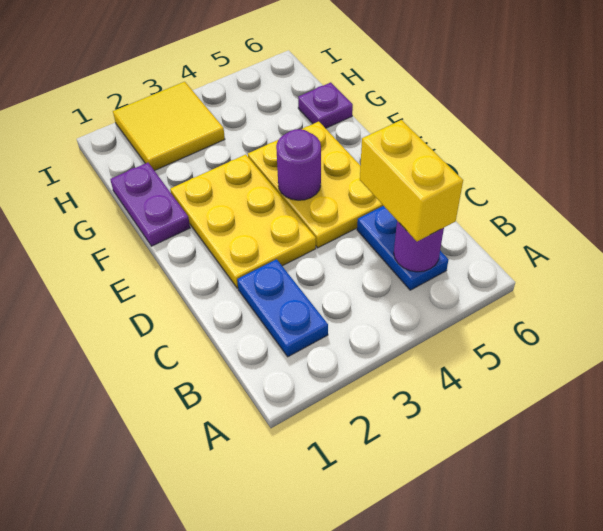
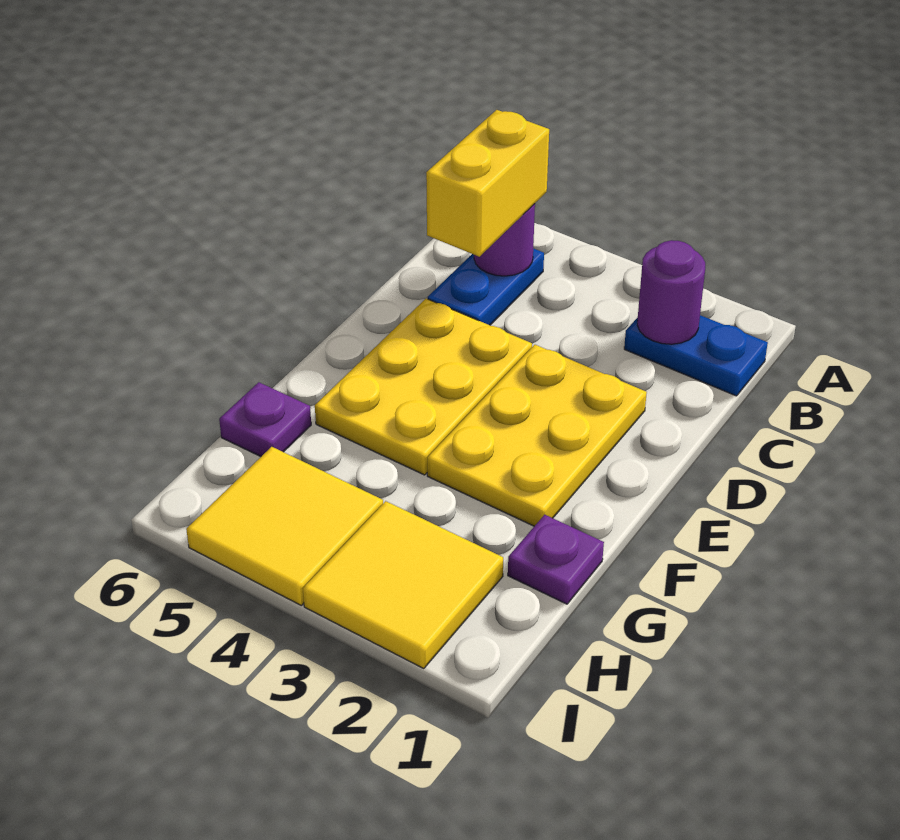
blue plate B2:C2 level 1 -> blue plate B1:B2 level 1
purple round brick E4 level 2 -> purple round brick B2 level 2
purple plate F1:G1 level 1 -> purple plate G1 level 1
none -> yellow tile H4:I5 level 1

